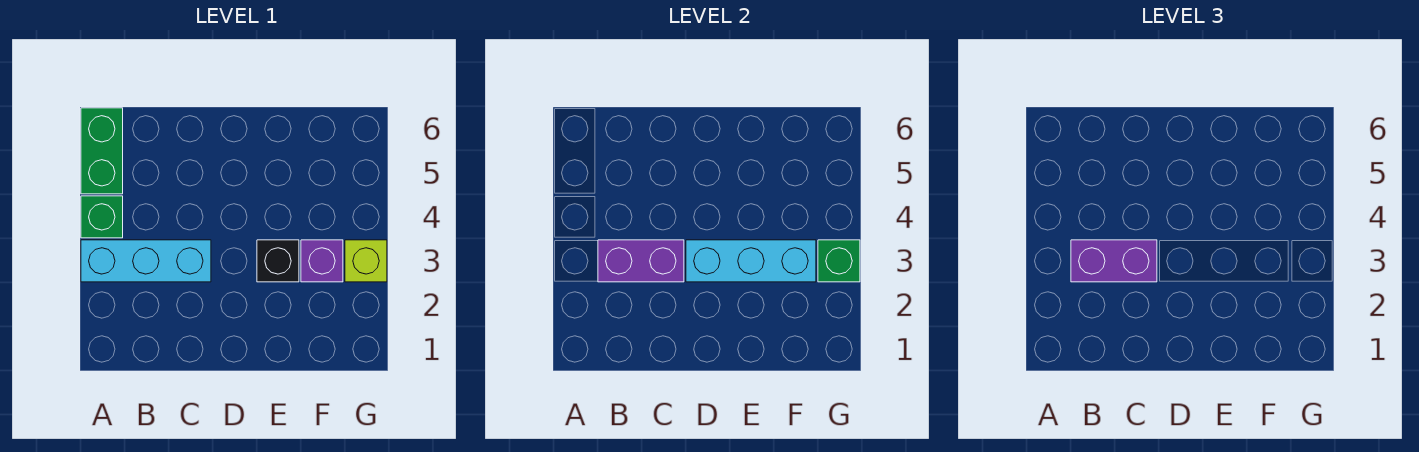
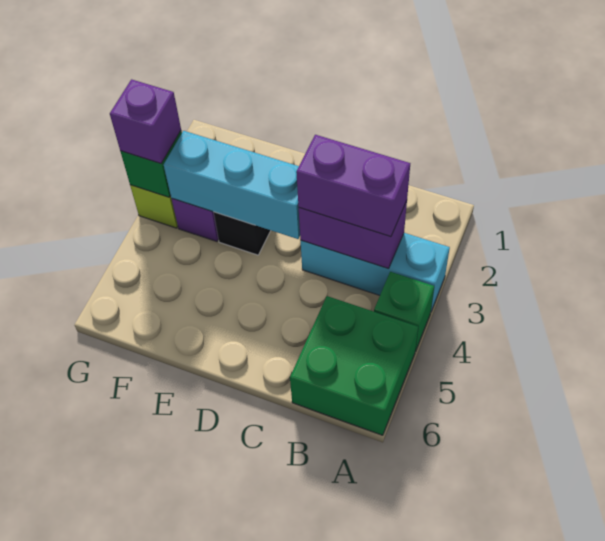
green brick A5:A6 level 1 -> green brick A5:B6 level 1
none -> purple brick G3 level 3

